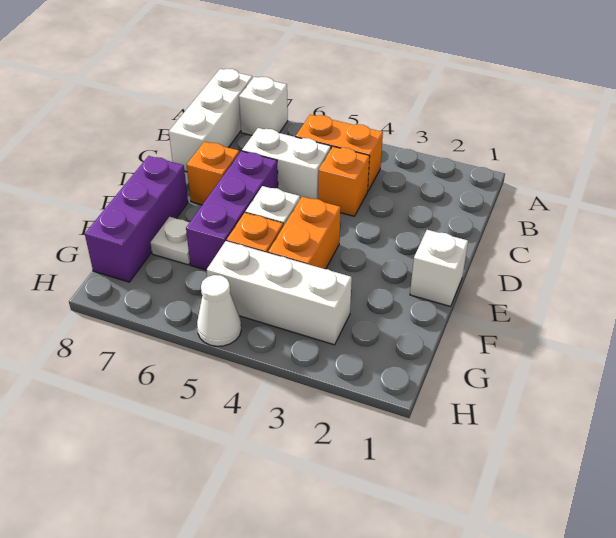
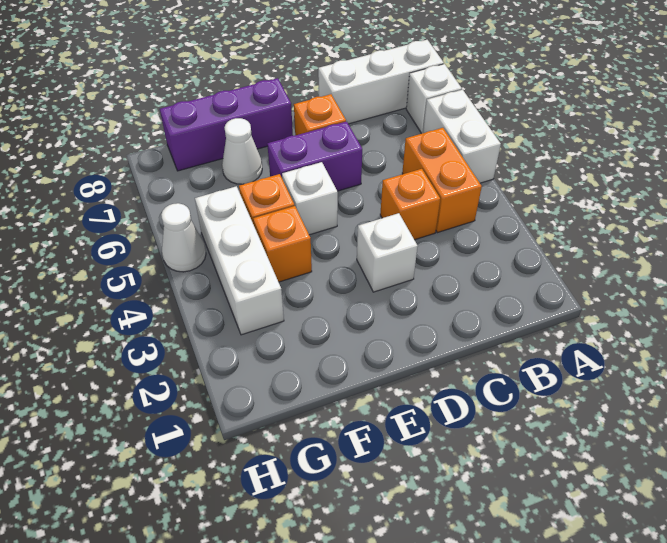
white brick C5:C6 level 1 -> white brick A5:A6 level 1
purple brick D6:F6 level 1 -> purple brick D6:E6 level 1
white brick E1 level 1 -> white brick D3 level 1
orange brick E4:F4 level 1 -> orange brick F4 level 1
white plate F7 level 1 -> white cone F7 level 1

